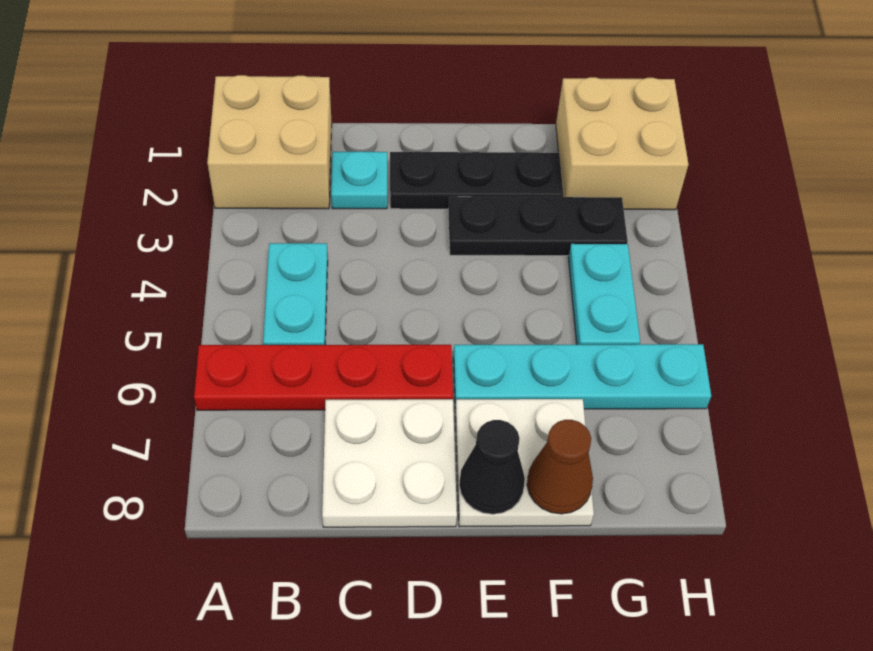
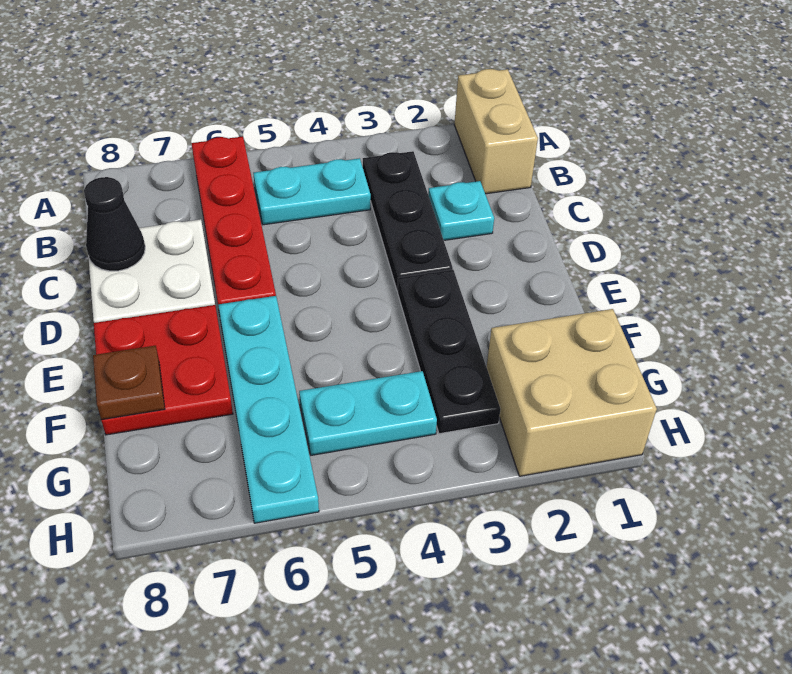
tan brick A1:B2 level 1 -> tan brick A1:B1 level 1
black plate D2:F2 level 1 -> black plate B3:D3 level 1
white plate E7:F8 level 1 -> red plate E7:F8 level 1
black cone E8 level 2 -> black cone C8 level 2
brown cone F8 level 2 -> brown plate F8 level 2

